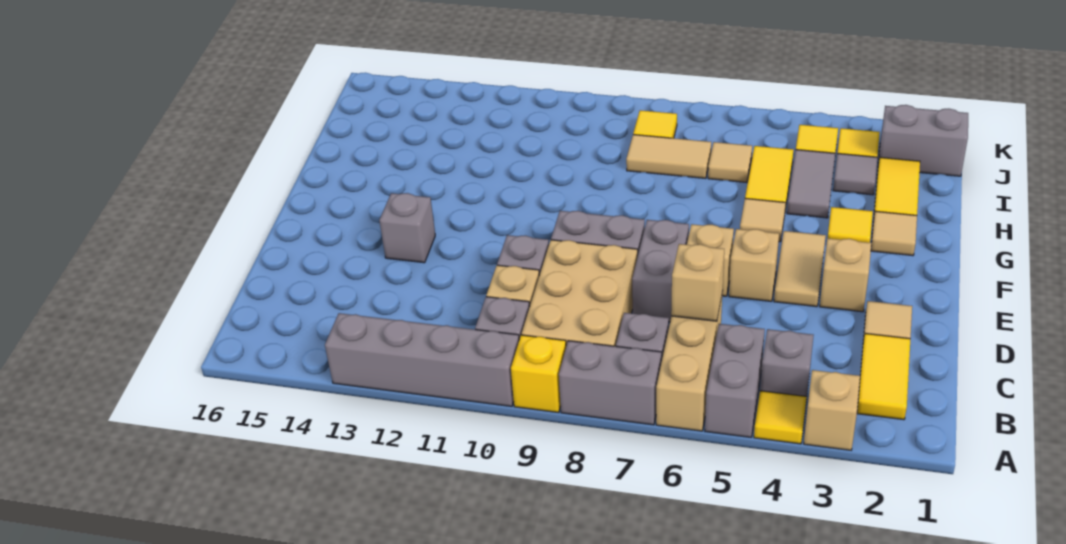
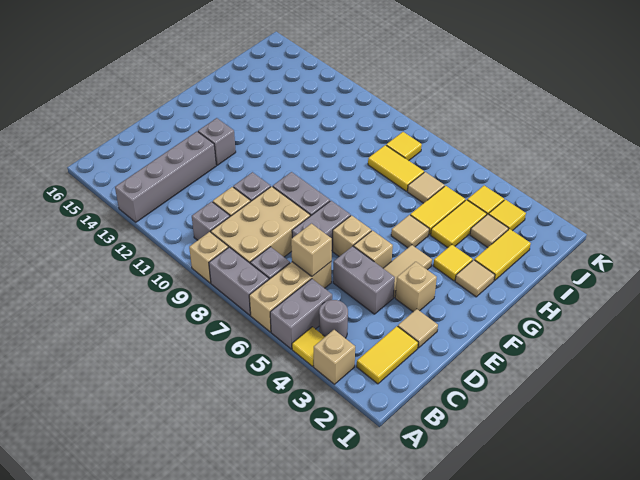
yellow brick A9 level 1 -> tan brick A9 level 1
grey brick A10:A13 level 1 -> grey brick A13:D13 level 1
grey brick B4 level 1 -> grey round brick B4 level 1
grey tile H4:I4 level 1 -> yellow tile H4:I4 level 1
grey tile I3 level 1 -> tan tile I3 level 1
tan tile I7:I8 level 1 -> yellow tile I7:I8 level 1
grey brick J1:J2 level 1 -> grey brick D4:D5 level 1

